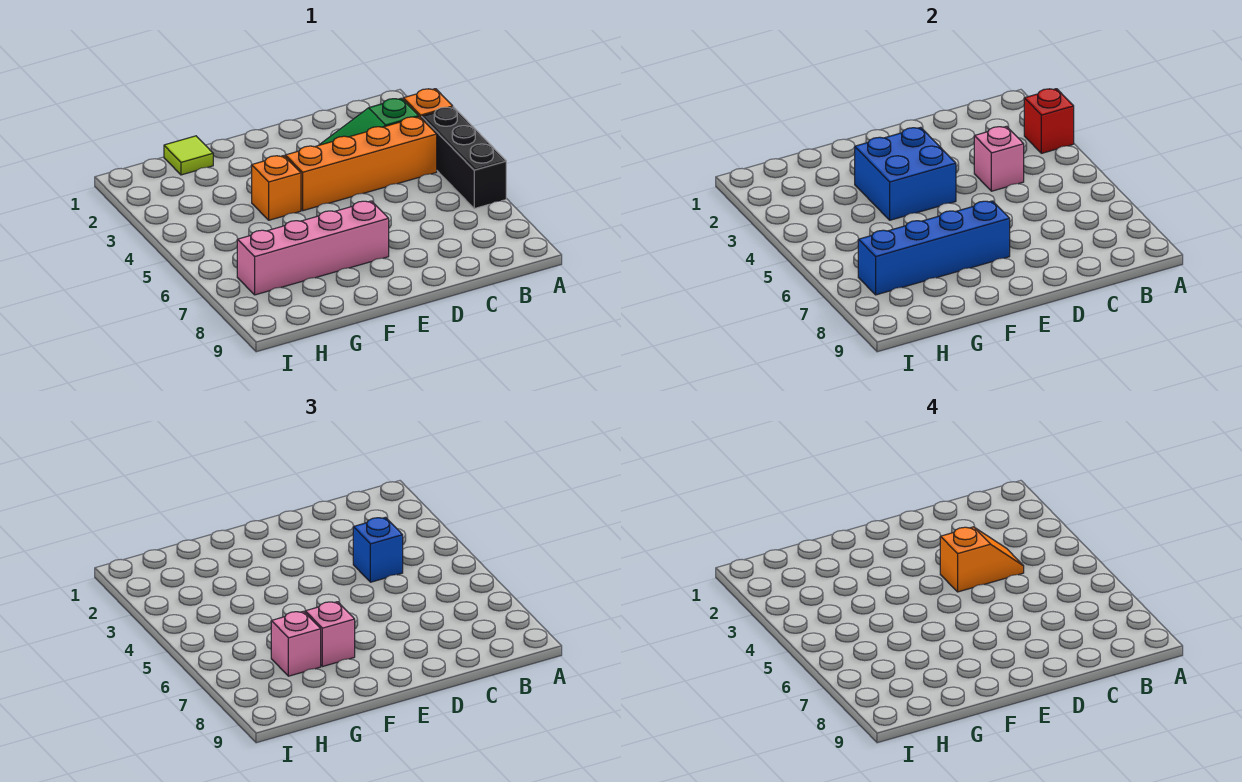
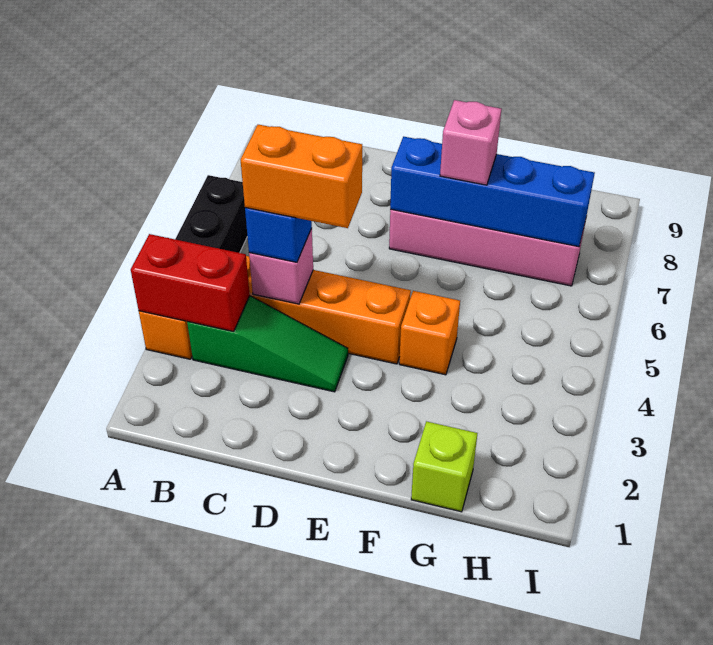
red brick A3 level 2 -> red brick A3:B3 level 2
orange slope C4:D4 level 4 top D -> orange brick C4:D4 level 4
blue brick E3:F4 level 2 -> none
lime tile G1 level 1 -> lime brick G1 level 1
pink brick G7 level 3 -> none

